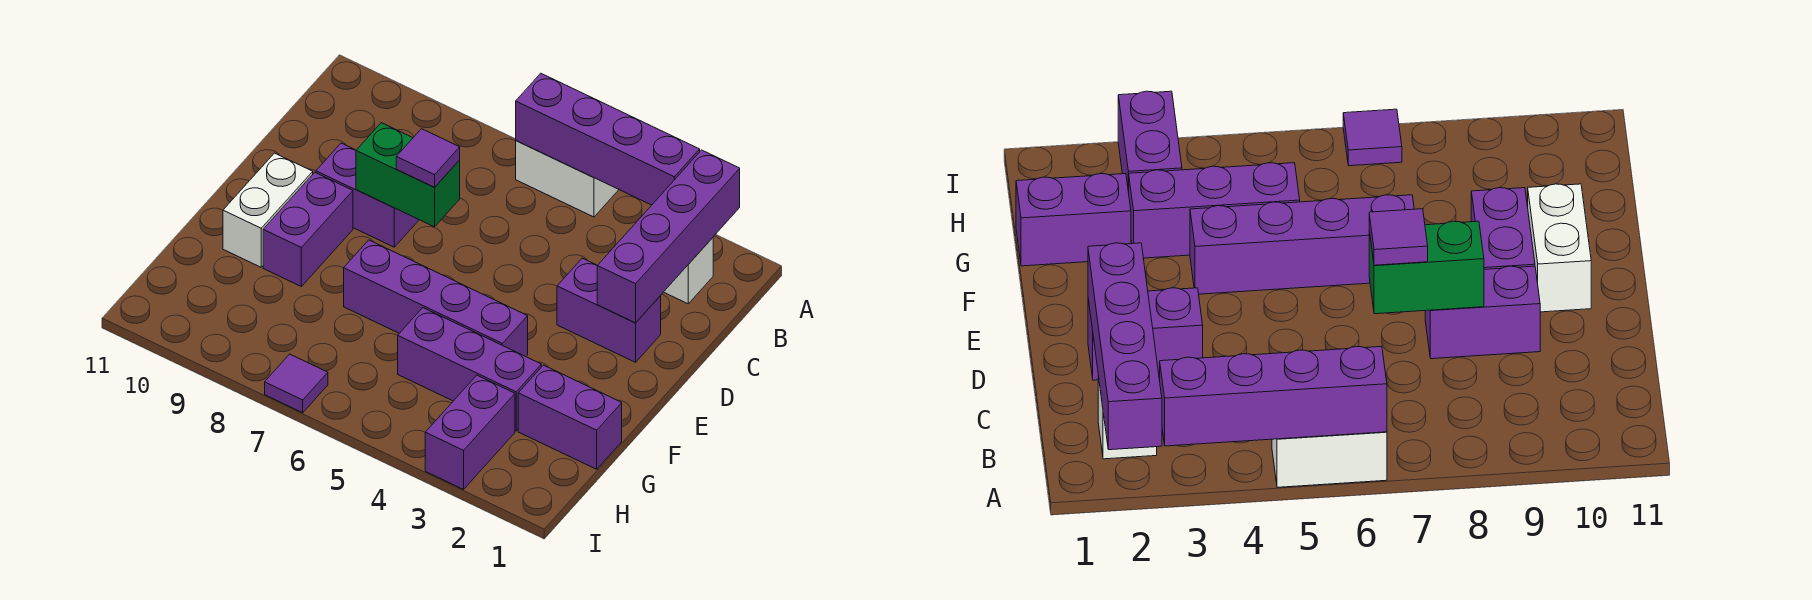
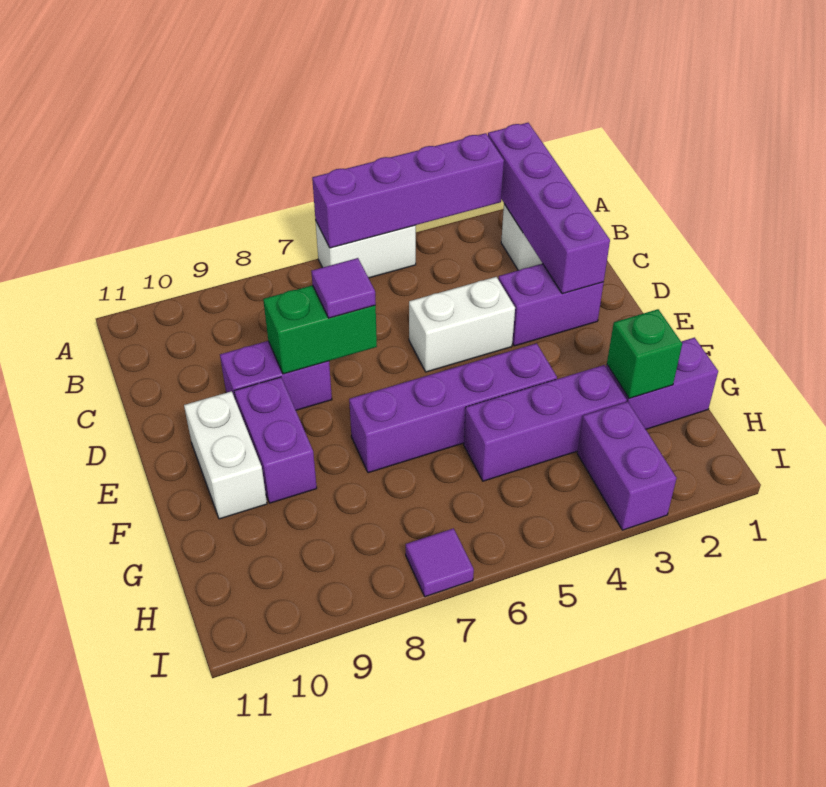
none -> white brick D4:D5 level 1
none -> green brick G2 level 2

